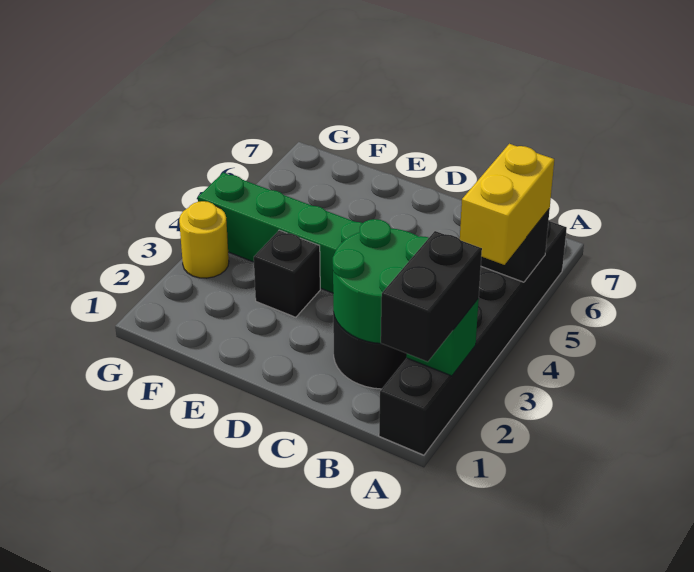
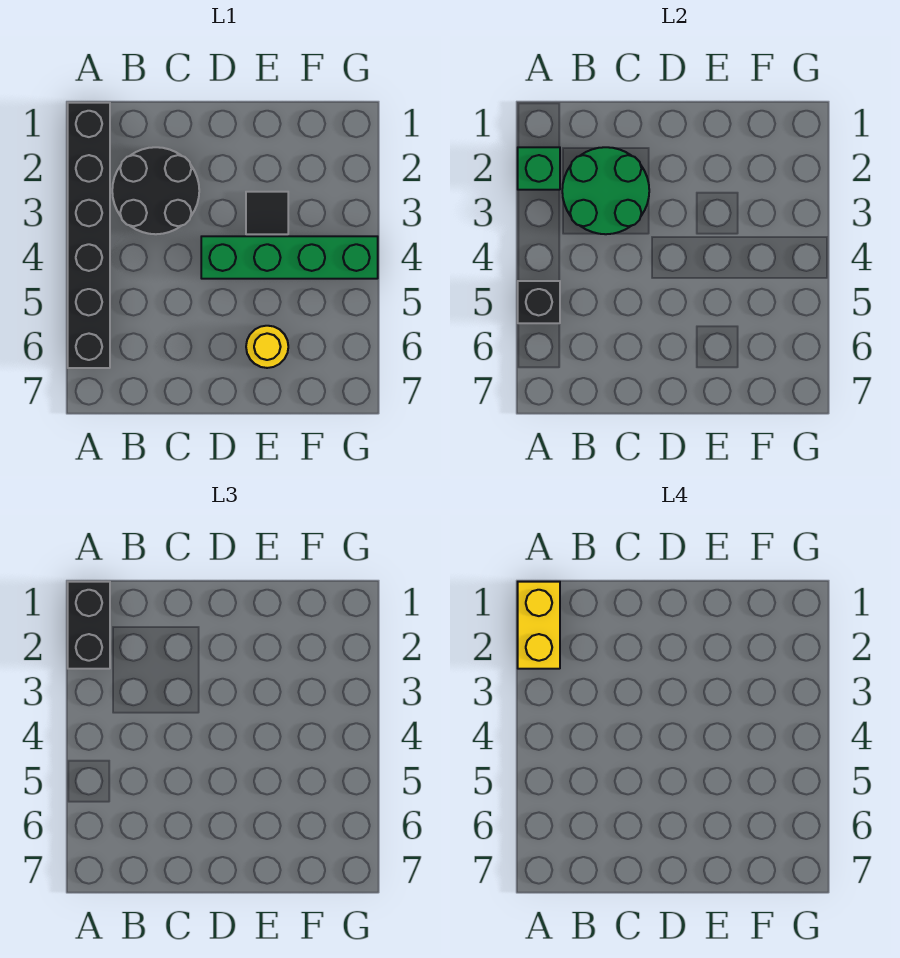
yellow brick A4:A5 level 3 -> yellow brick A1:A2 level 4
black brick E3 level 1 -> black tile E3 level 1
yellow round brick G3 level 1 -> yellow round brick E6 level 1

